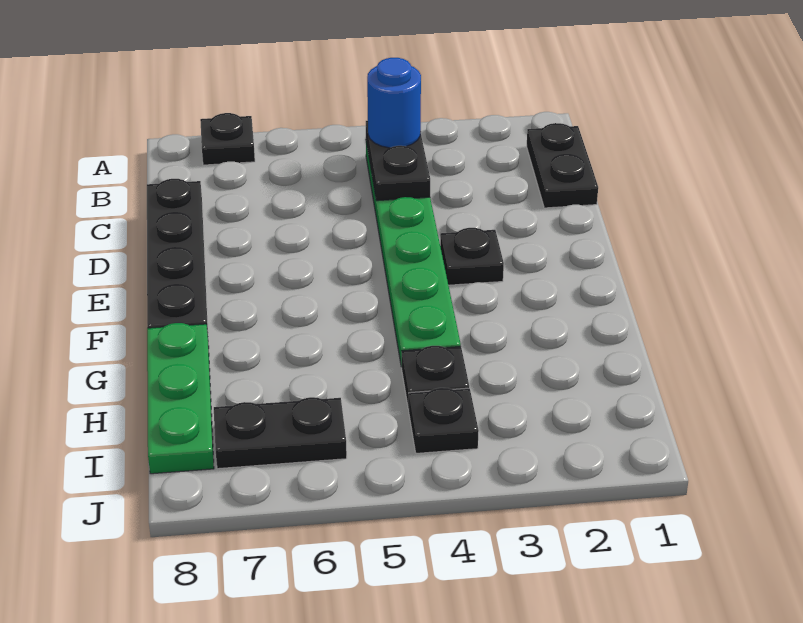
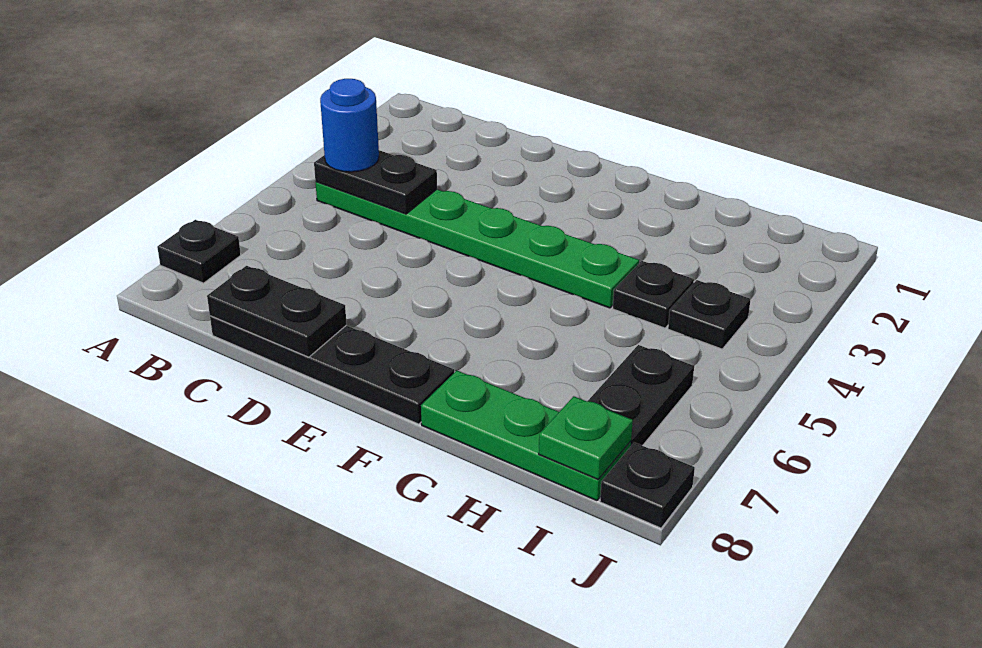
black plate B1:C1 level 1 -> black plate C8:D8 level 2
black plate E3 level 1 -> black plate J8 level 1
none -> green plate I8 level 2

